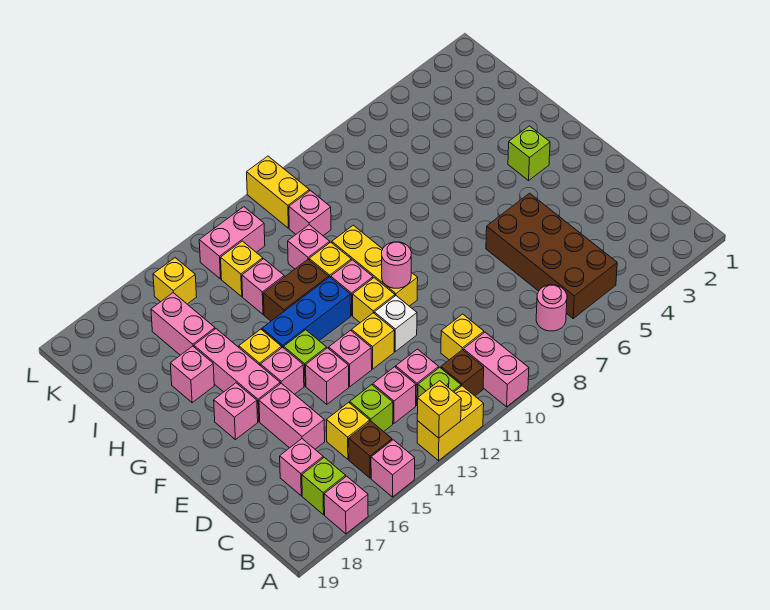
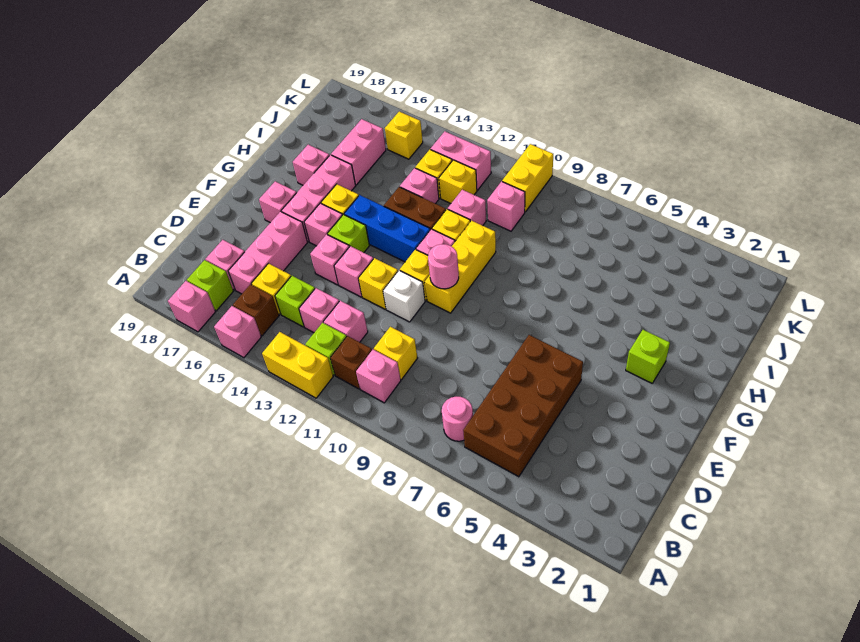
pink brick A10:B10 level 1 -> pink brick B10 level 1
yellow brick A13 level 2 -> yellow brick J12 level 1
pink brick D16:E16 level 1 -> pink brick C16:E16 level 1

